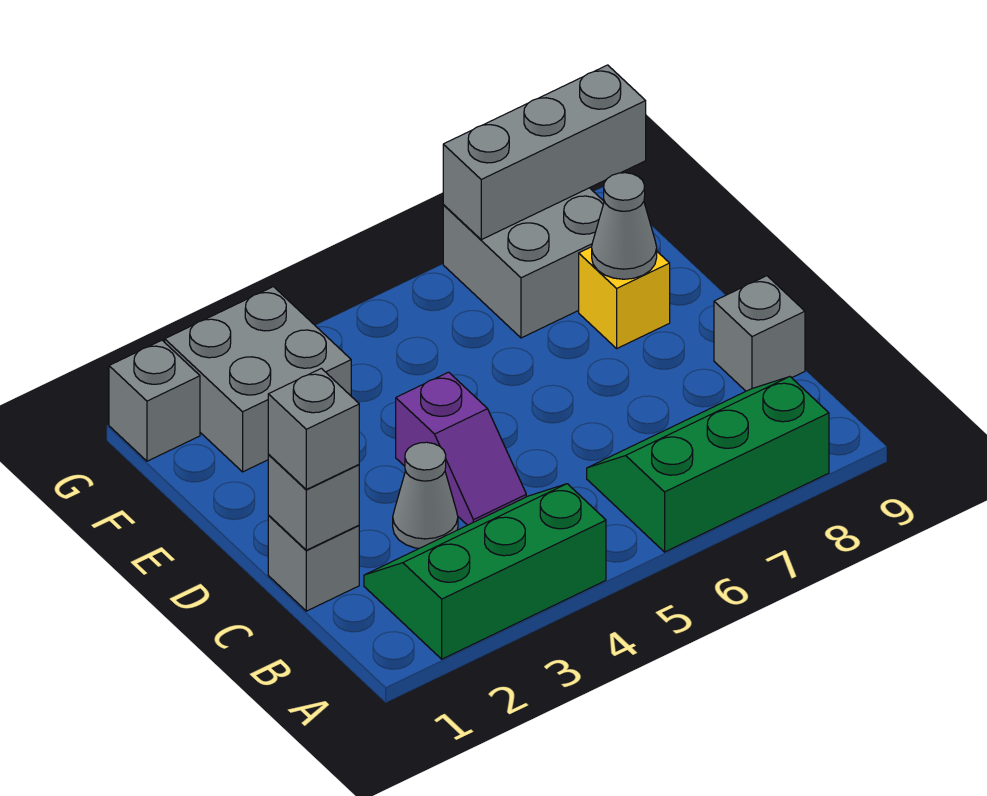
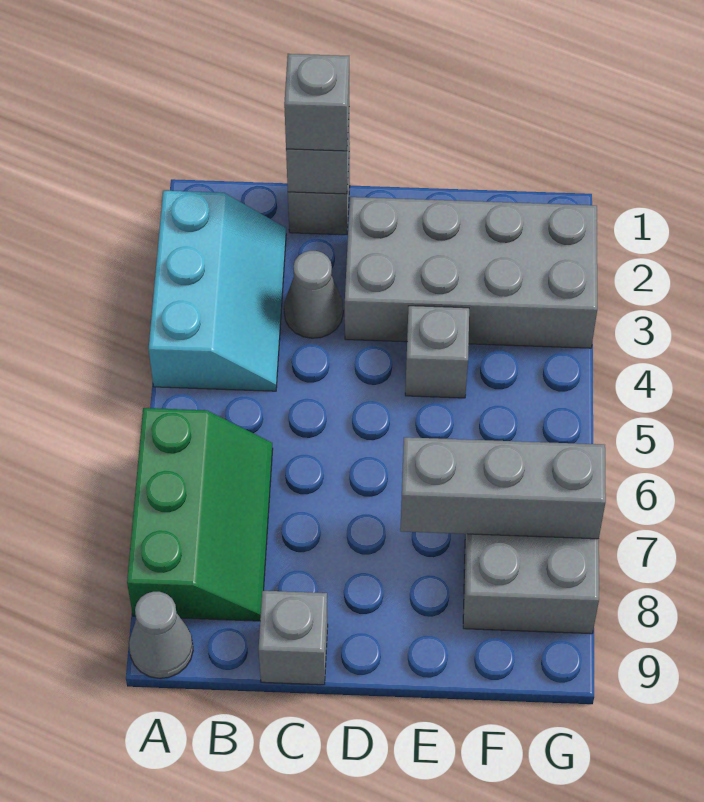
green slope A2:B4 level 1 top A -> cyan slope A2:B4 level 1 top A
purple slope C4:D4 level 1 top D -> none
yellow brick E8 level 1 -> none
grey cone E8 level 2 -> grey cone A9 level 1
grey brick F2:G3 level 1 -> grey brick D2:G3 level 1
grey brick G1 level 1 -> grey brick E4 level 1
grey brick G7:G9 level 2 -> grey brick E7:G7 level 2

